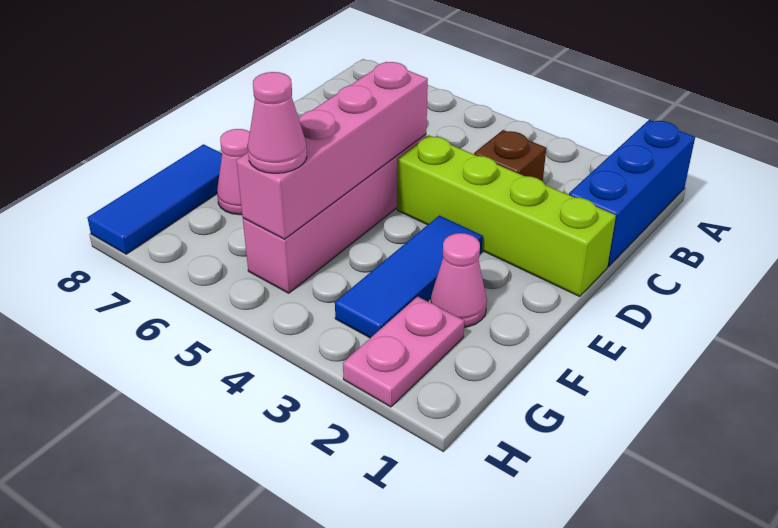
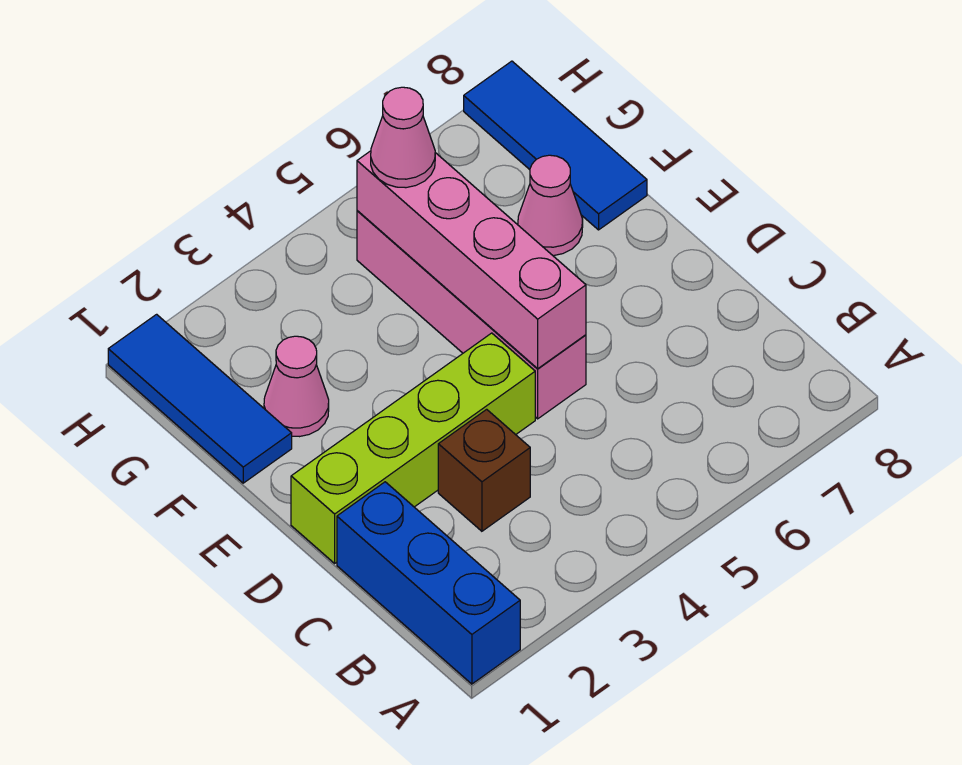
blue tile E3:G3 level 1 -> blue tile F1:H1 level 1
pink plate G2:H2 level 1 -> none

